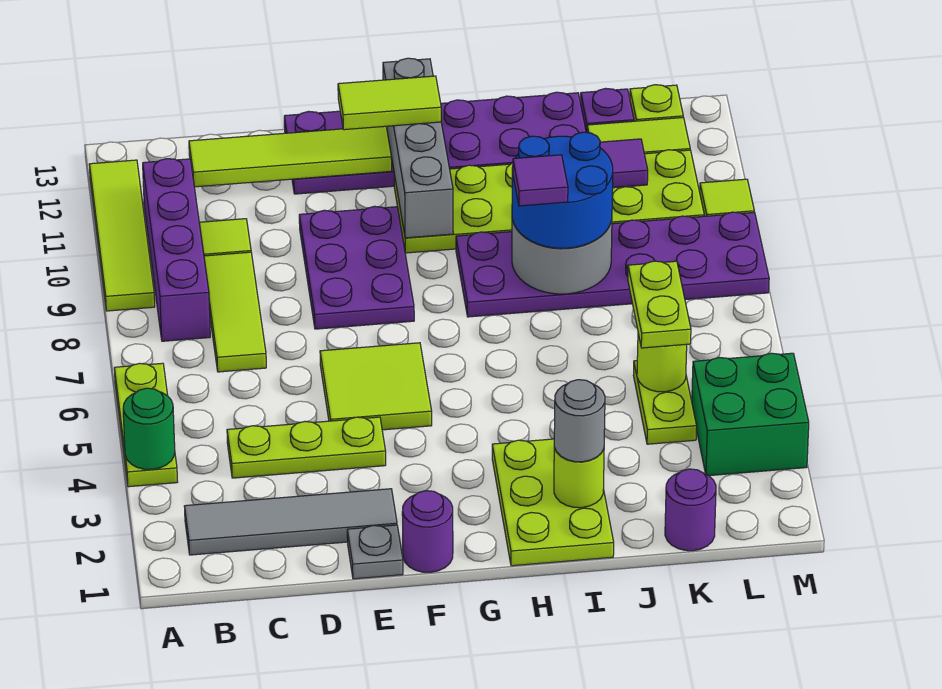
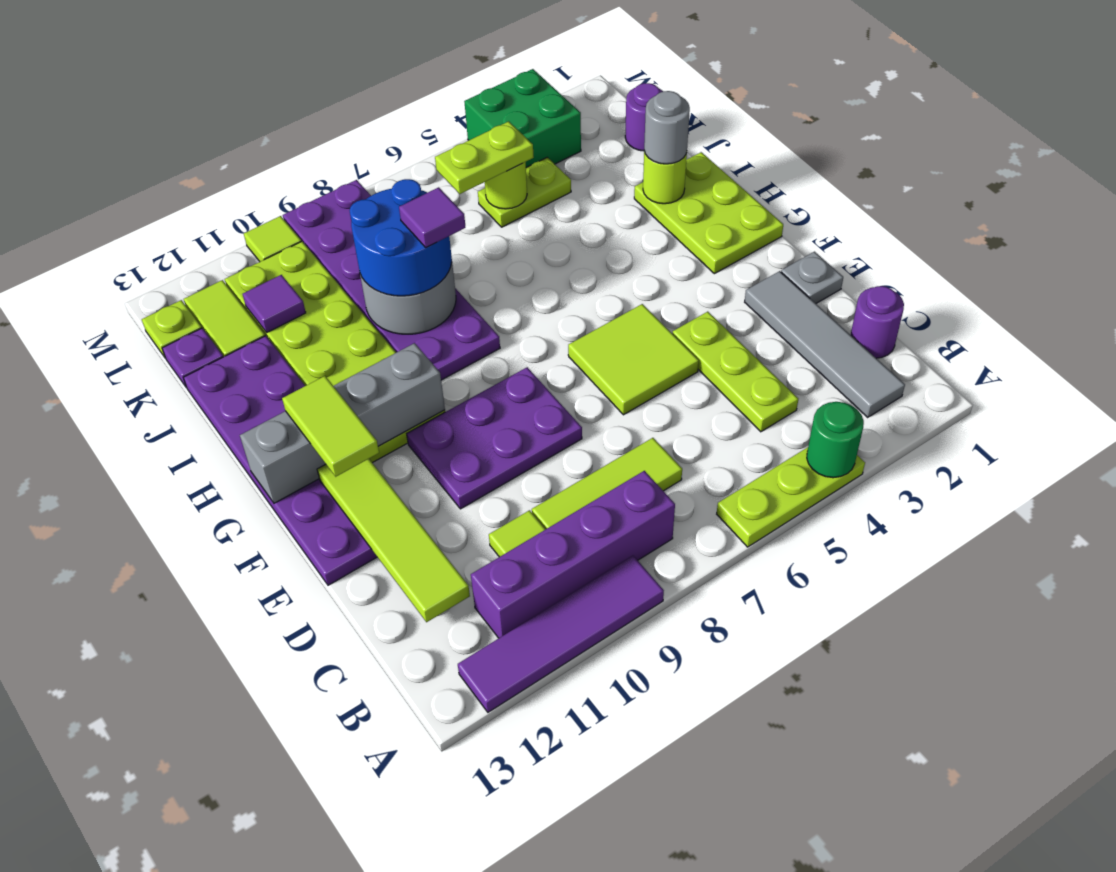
lime tile A9:A12 level 1 -> purple tile A9:A12 level 1
purple round brick F1 level 1 -> purple round brick C1 level 1
lime plate H1:I3 level 1 -> lime plate G1:I2 level 1

